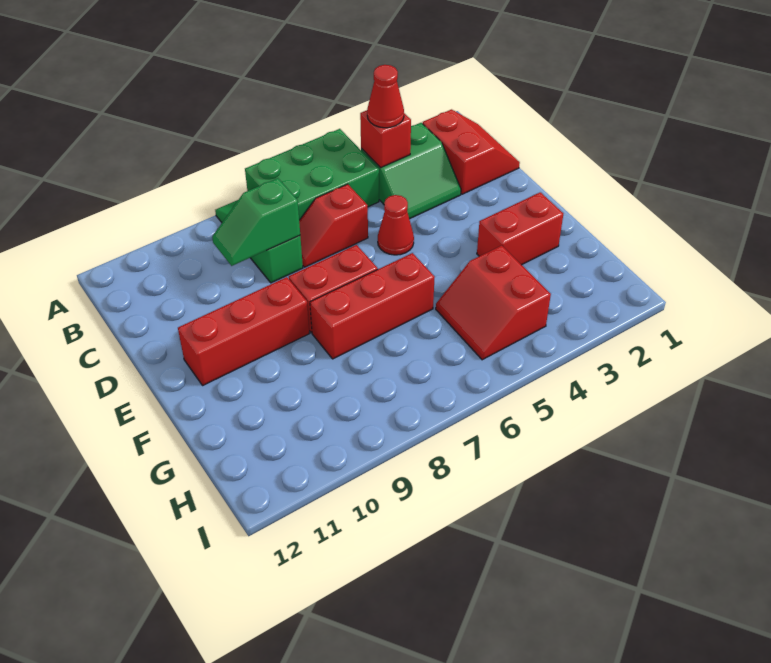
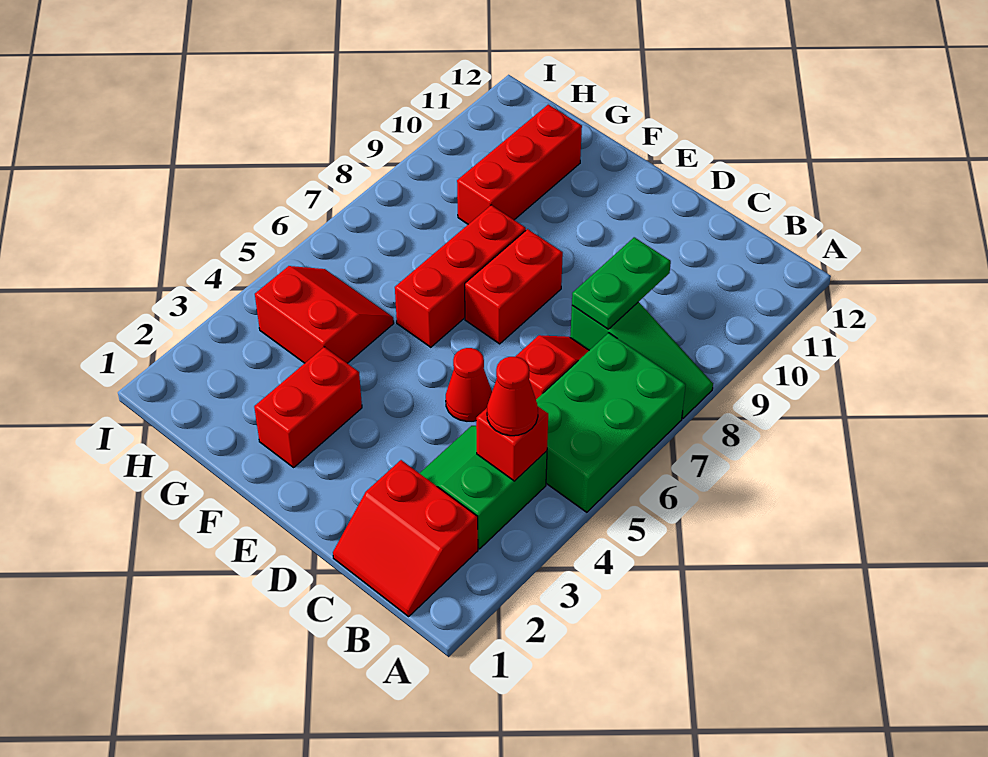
green slope C8:C9 level 2 top 8 -> green plate C8:C9 level 2
red brick E9:E11 level 1 -> red brick G9:G11 level 1

